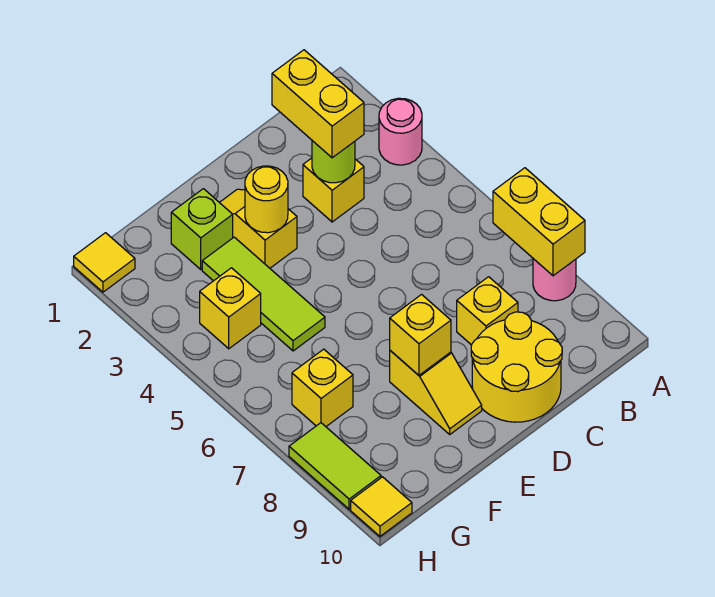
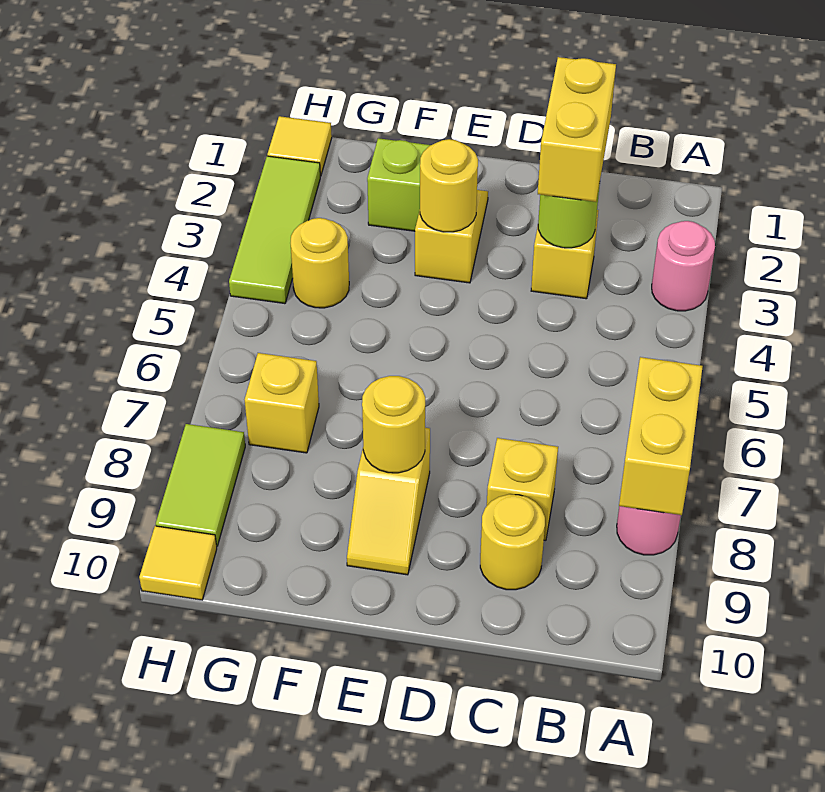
yellow round brick C9:D10 level 1 -> yellow round brick C9 level 1
yellow brick E8 level 2 -> yellow round brick E8 level 2
lime tile F3:F5 level 1 -> lime tile H2:H4 level 1
yellow brick G4 level 1 -> yellow round brick G4 level 1

